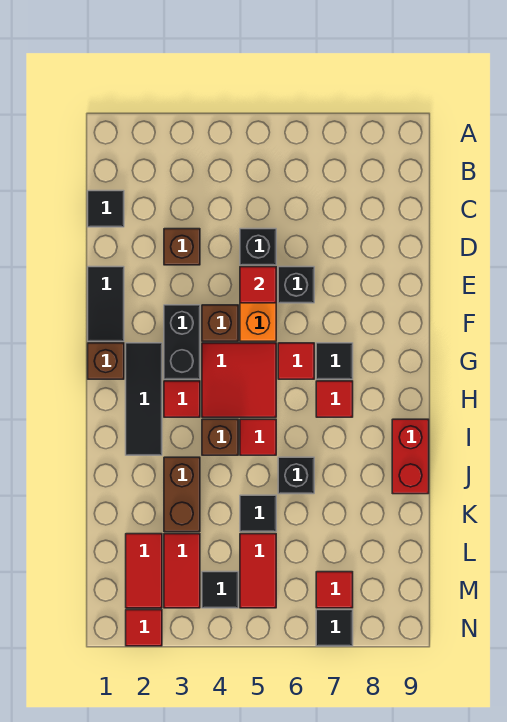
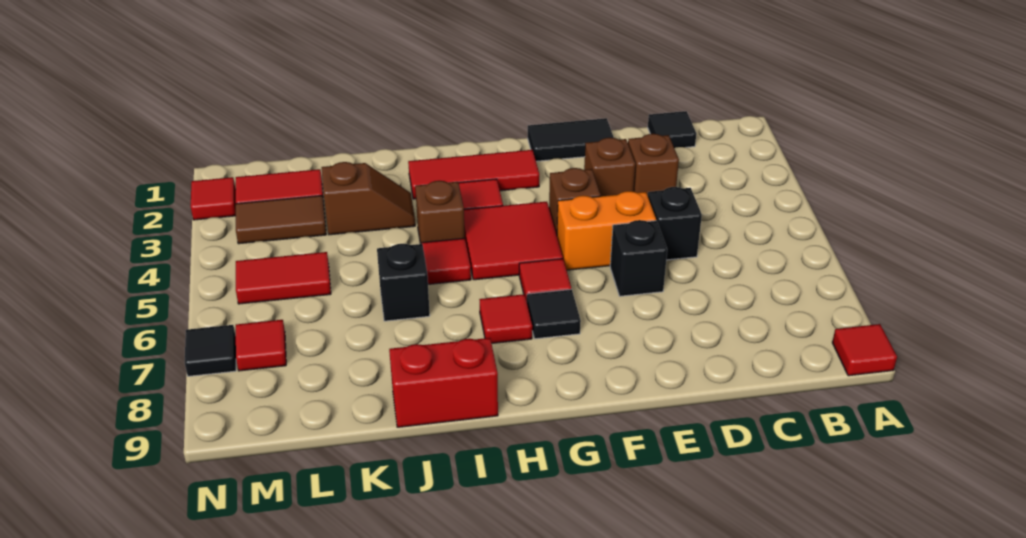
red tile E5 level 2 -> red tile A9 level 1
black brick F3:G3 level 1 -> none
brown brick G1 level 1 -> brown brick E3 level 1
black tile G2:I2 level 1 -> red tile G2:I2 level 1
brown brick J3:K3 level 1 -> brown slope J3:K3 level 1 top K
black tile K5 level 1 -> none
red tile L3:M3 level 1 -> brown tile L3:M3 level 1
black tile M4 level 1 -> none

